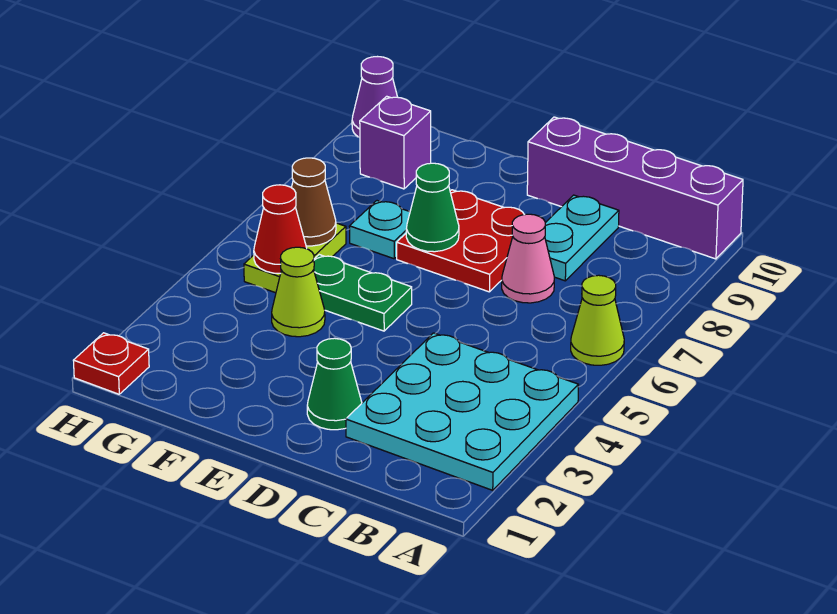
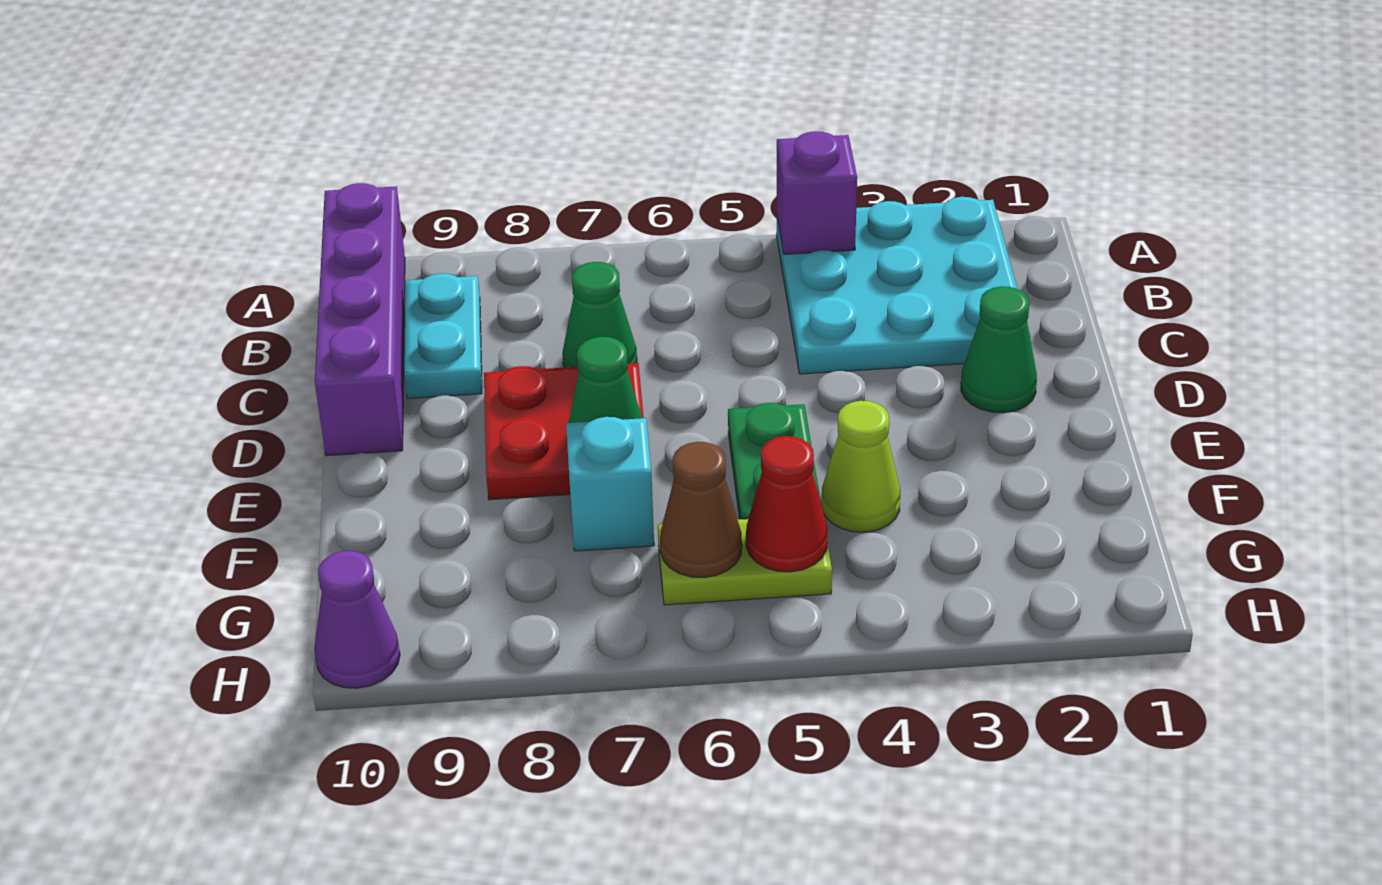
lime cone A6 level 1 -> none
pink cone C7 level 1 -> green cone C7 level 1
cyan plate C8:C9 level 1 -> cyan plate B9:C9 level 1
cyan plate F7 level 1 -> cyan brick F7 level 1
purple brick G9 level 1 -> purple brick A4 level 2
red plate H1 level 1 -> none

